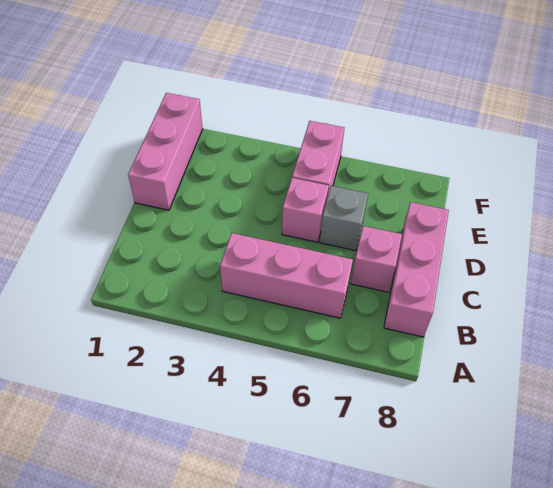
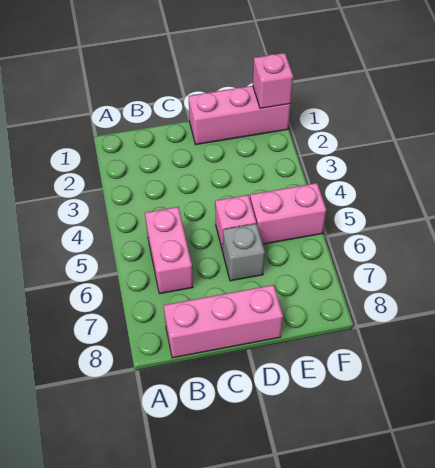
pink brick B4:B6 level 1 -> pink brick B5:B6 level 1
pink brick C7 level 1 -> pink brick F1 level 2

